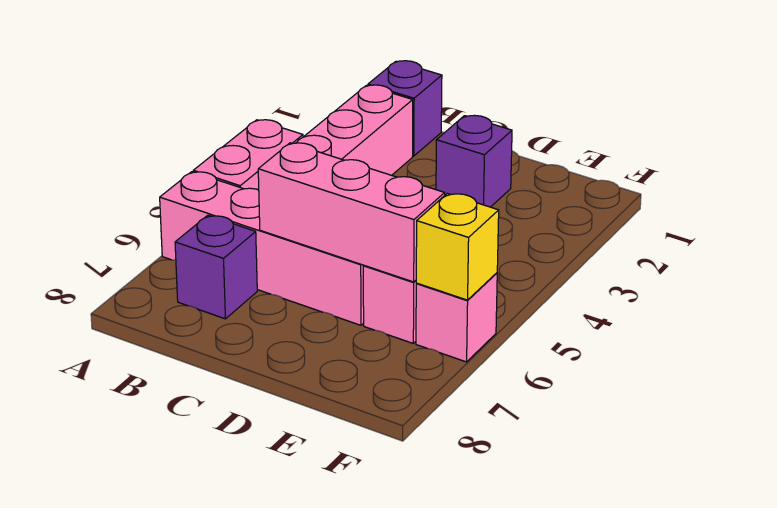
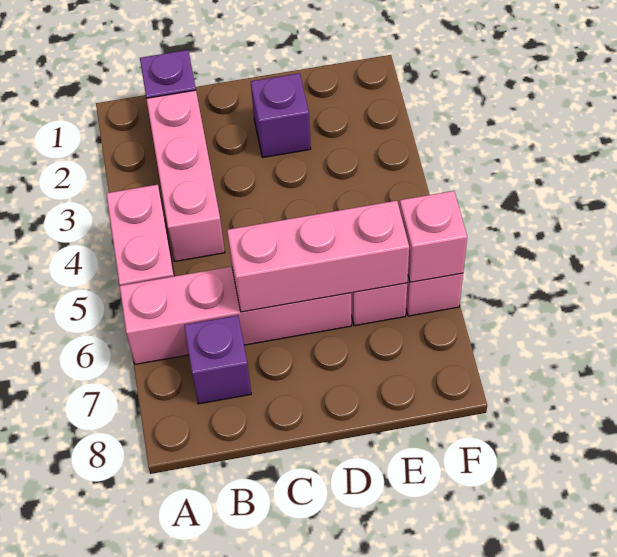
yellow brick F6 level 2 -> pink brick F6 level 2

